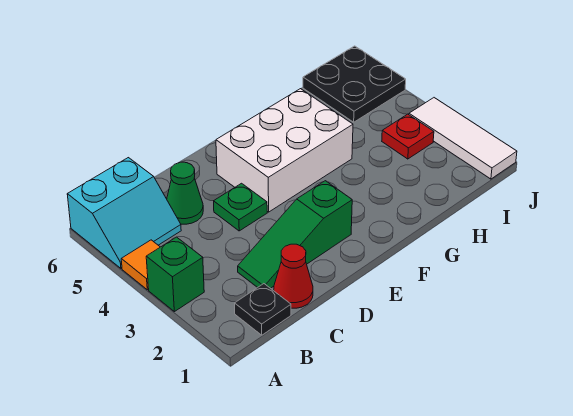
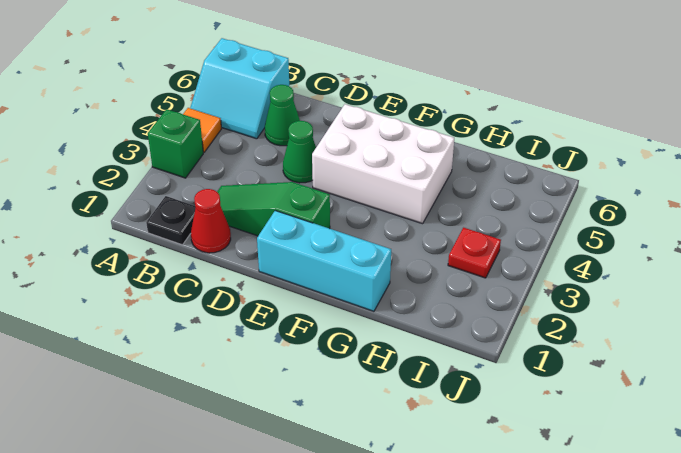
green plate D4 level 1 -> green cone D4 level 1
none -> cyan brick E1:G1 level 1
black plate I5:J6 level 1 -> none
white tile J1:J3 level 1 -> none

